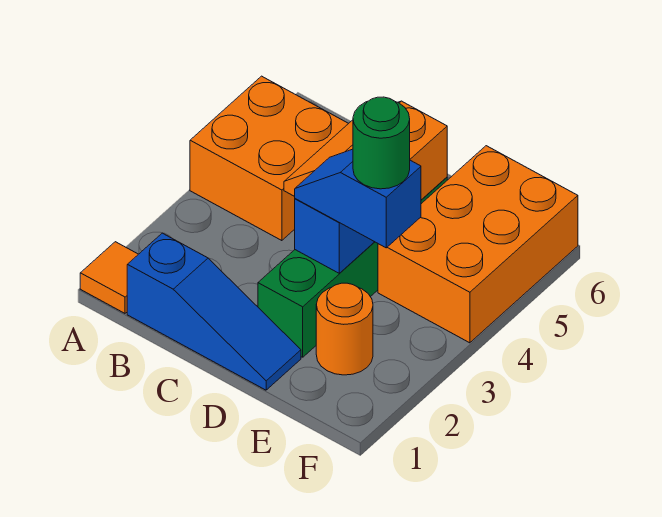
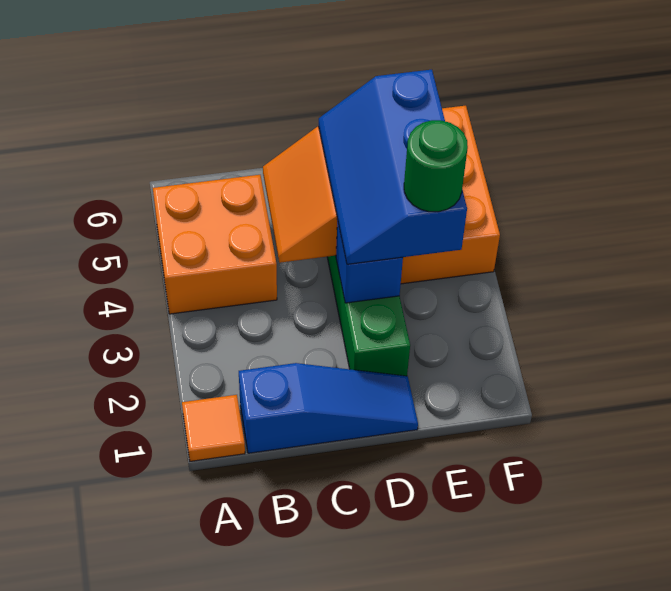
blue slope D3:E3 level 3 top E -> blue slope D3:E5 level 3 top E
orange round brick E2 level 1 -> none

